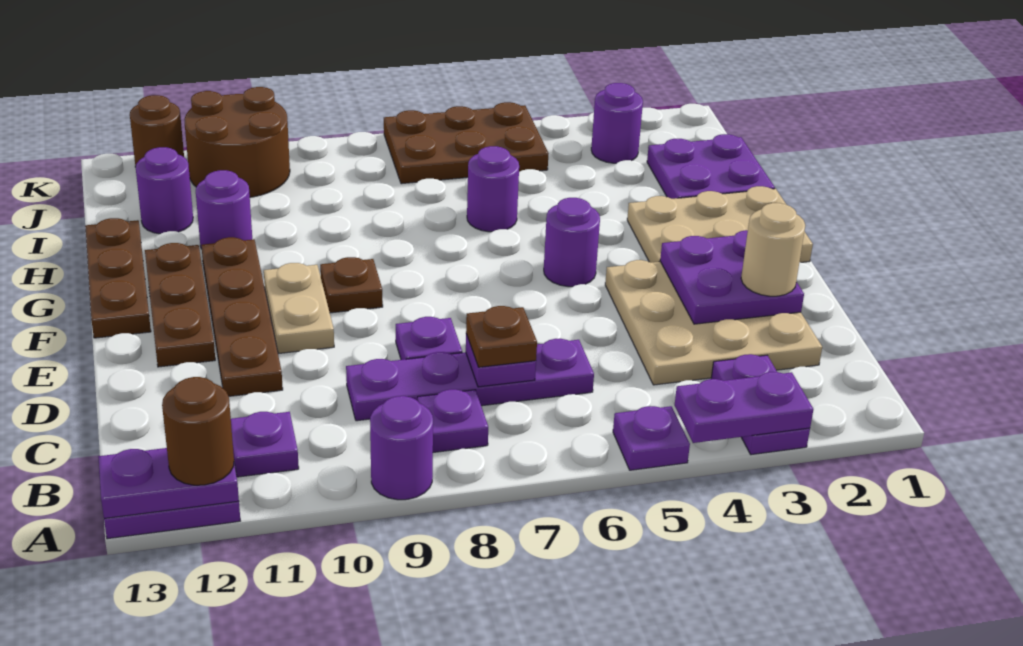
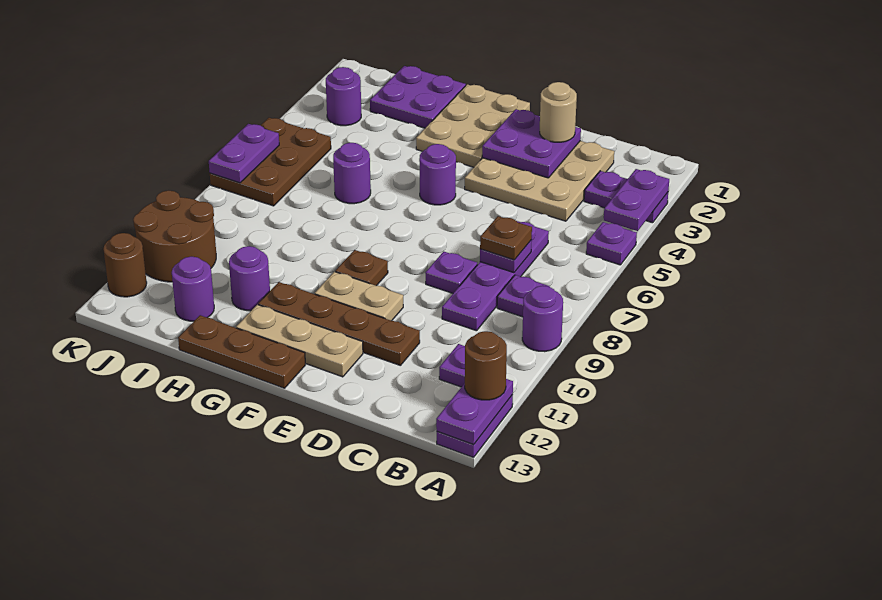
brown plate E12:G12 level 1 -> tan plate E12:G12 level 1
none -> purple plate K6:K7 level 2

